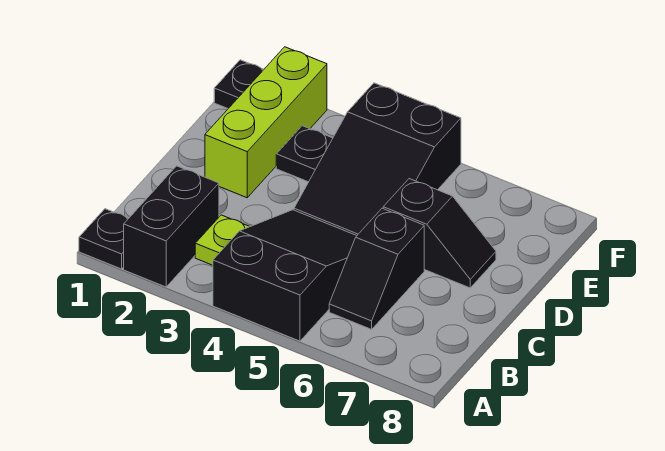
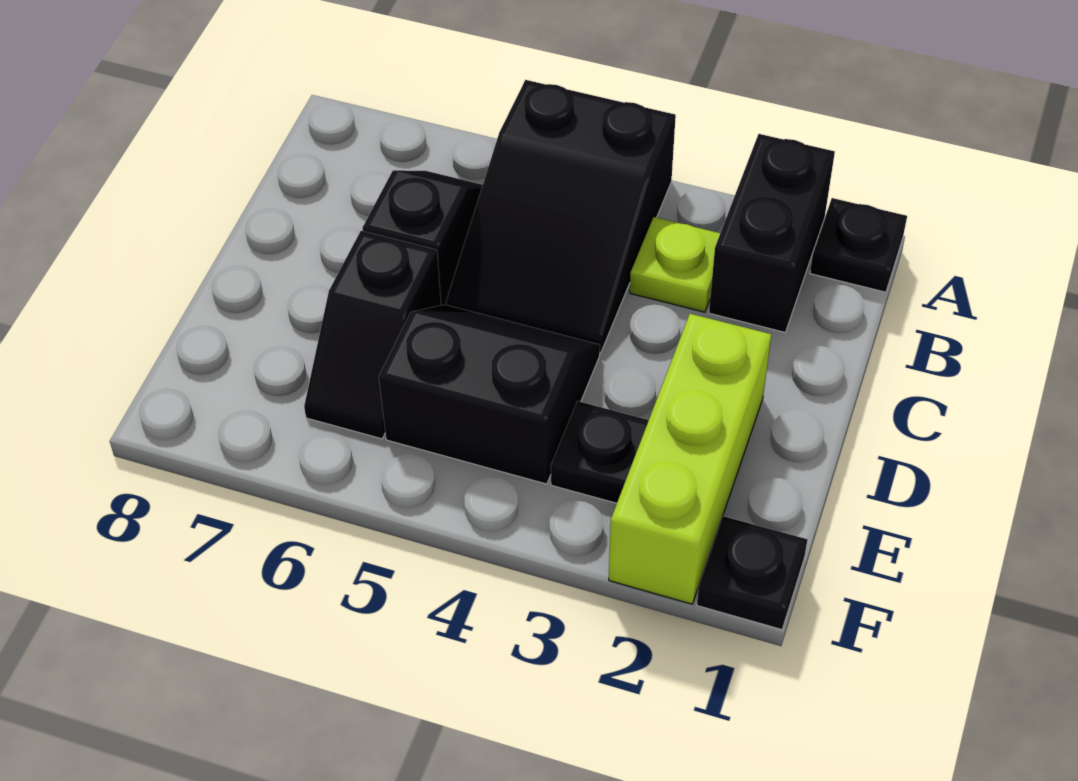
black slope D4:F5 level 1 top F -> black slope D4:E5 level 1 top E
black slope D6:D7 level 1 top 6 -> black slope D6:E6 level 1 top D

